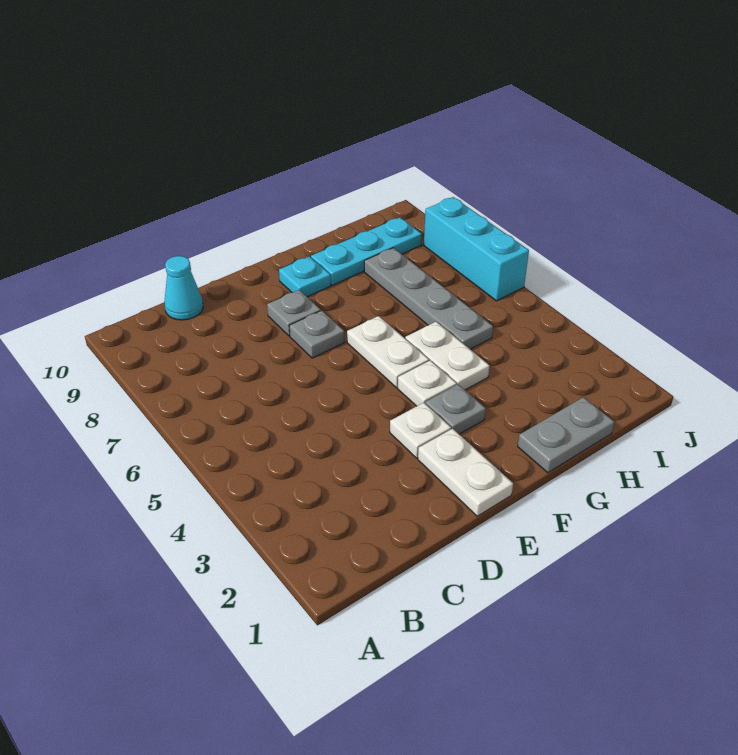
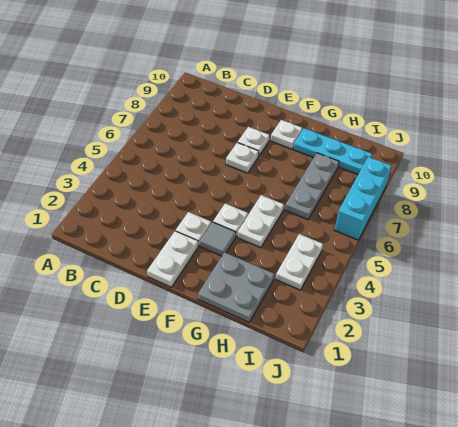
cyan cone C10 level 1 -> none
grey plate E7 level 1 -> white plate E7 level 1
grey plate E8 level 1 -> white plate E8 level 1
grey plate F3 level 1 -> grey tile F3 level 1
white plate F5:F6 level 1 -> white plate I3:I4 level 1
cyan plate F9 level 1 -> white plate F9 level 1
grey plate G1:H1 level 1 -> grey plate G1:H2 level 1
grey plate H5:H8 level 1 -> grey plate H6:H8 level 1

